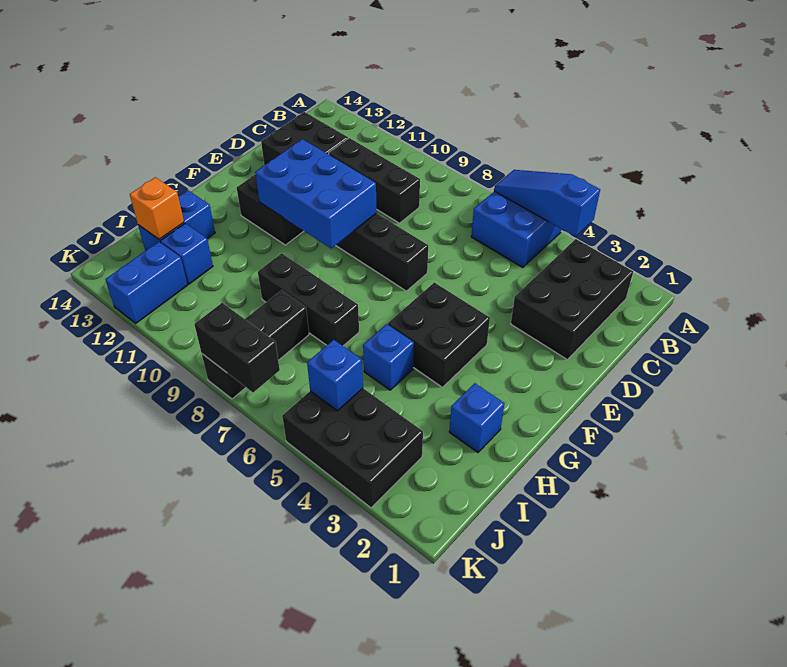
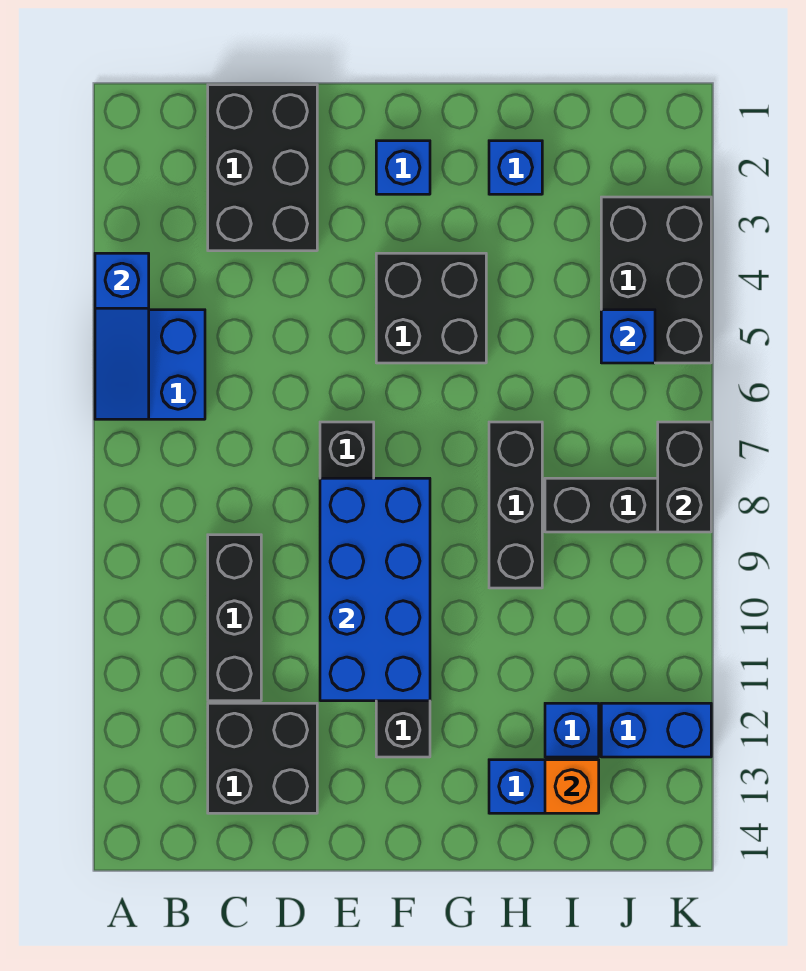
black brick B2:D3 level 1 -> black brick C1:D3 level 1
blue brick E9:F11 level 2 -> blue brick E8:F11 level 2
blue brick H5 level 1 -> blue brick F2 level 1

